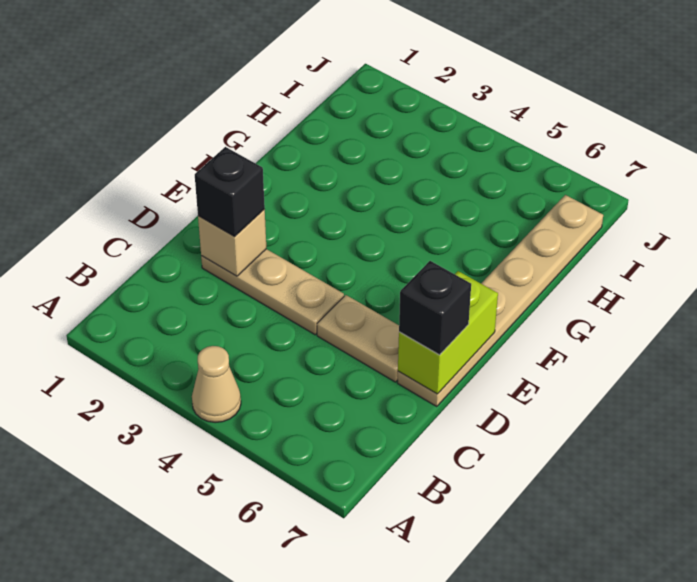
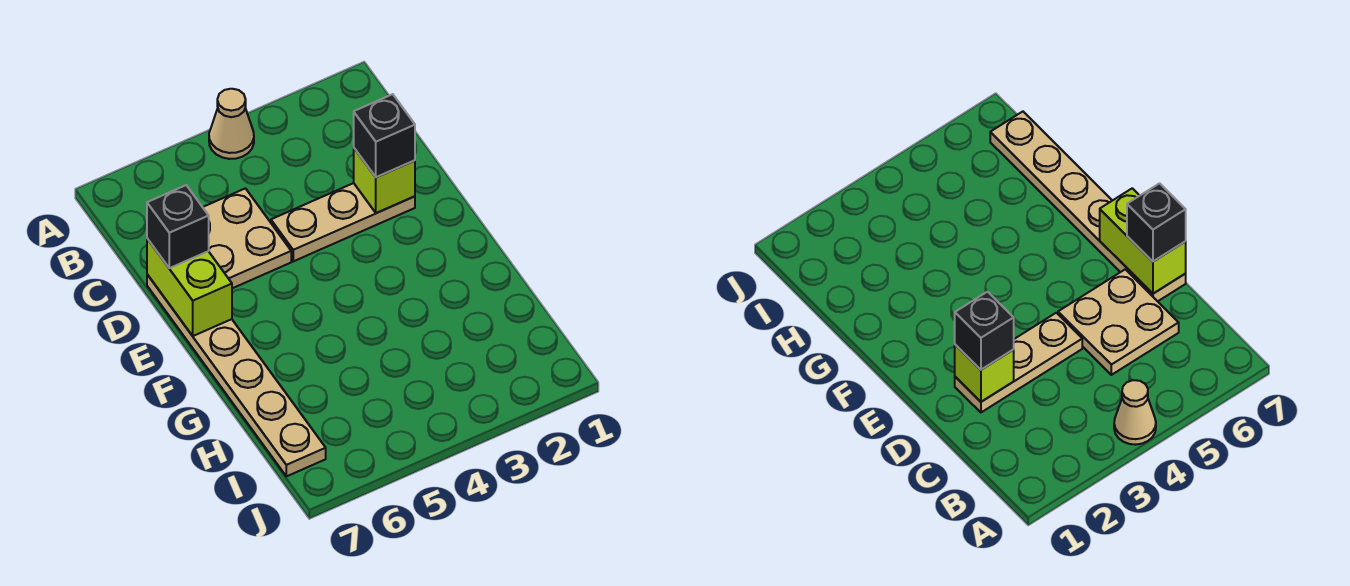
tan brick D2 level 2 -> lime brick D2 level 2
tan plate D5:D6 level 1 -> tan plate C5:D6 level 1

